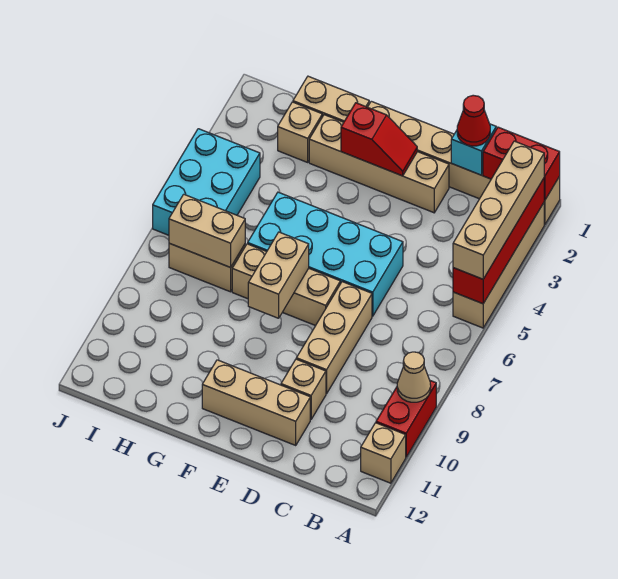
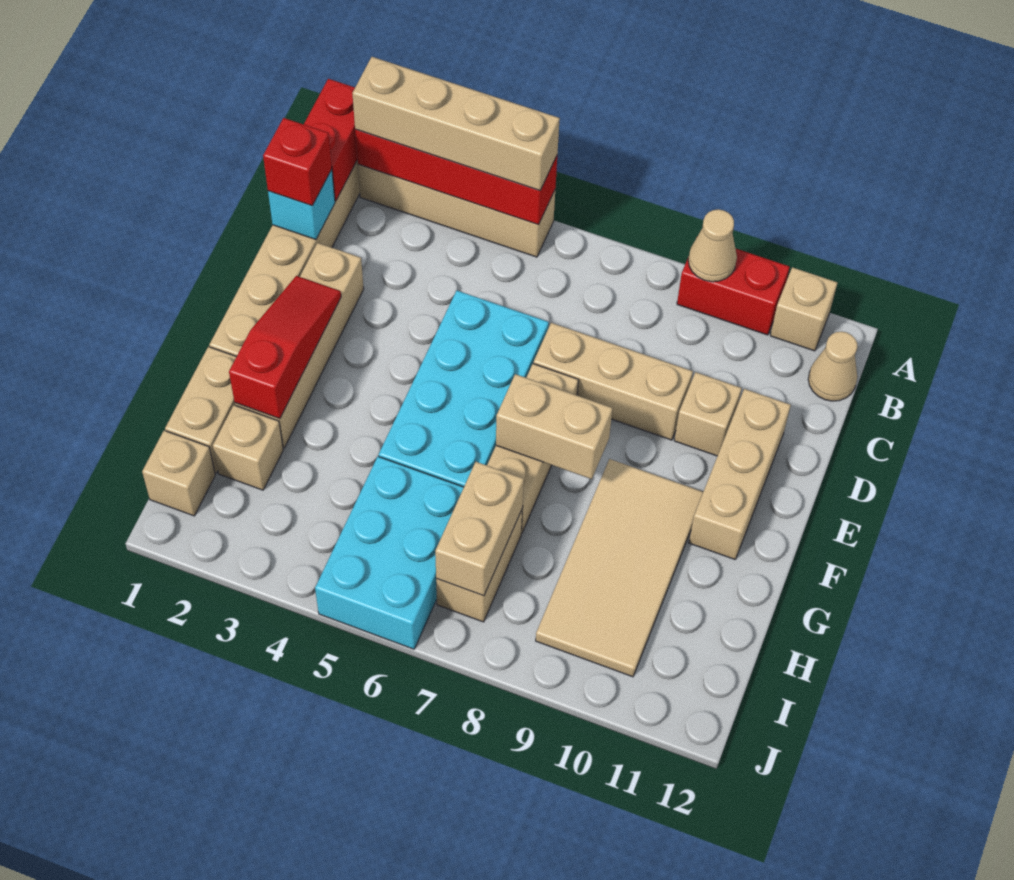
none -> tan cone B12 level 1
red cone C1 level 3 -> red brick C1 level 3
red slope E2:F2 level 2 top F -> red slope E2:G2 level 2 top G
none -> tan tile F9:I10 level 1
none -> tan brick I1 level 1
cyan brick I4:J6 level 1 -> cyan brick H5:J6 level 1

